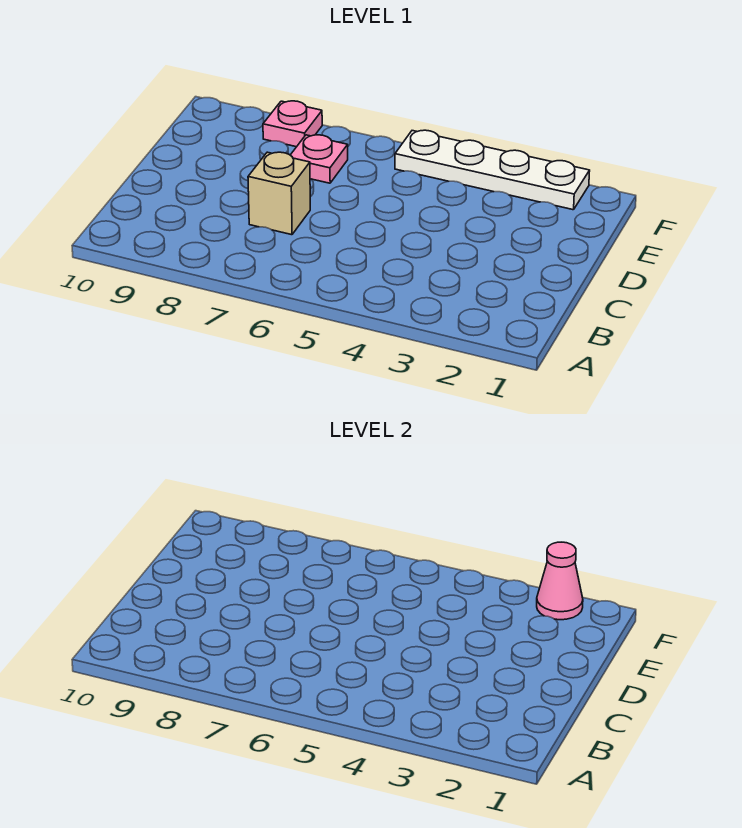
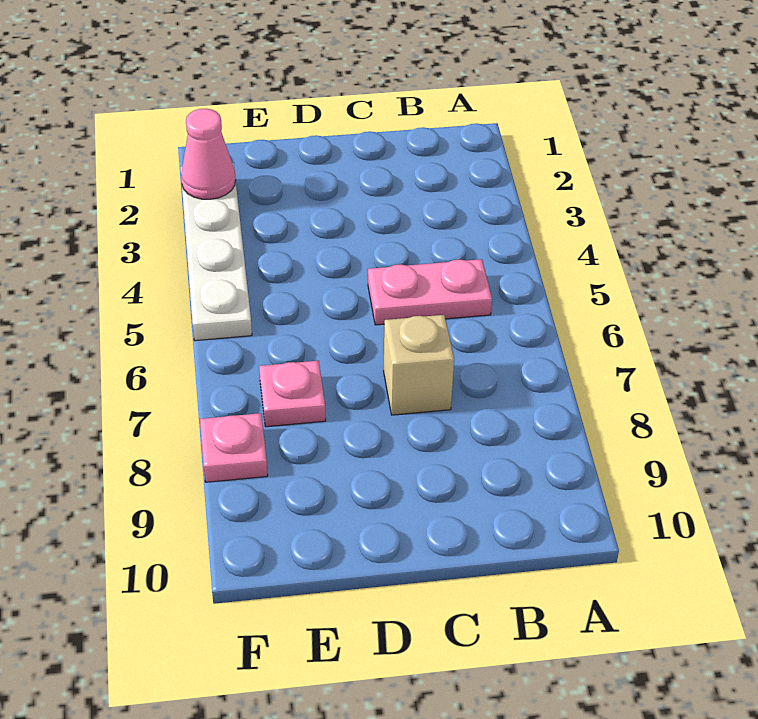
none -> pink plate B5:C5 level 1

